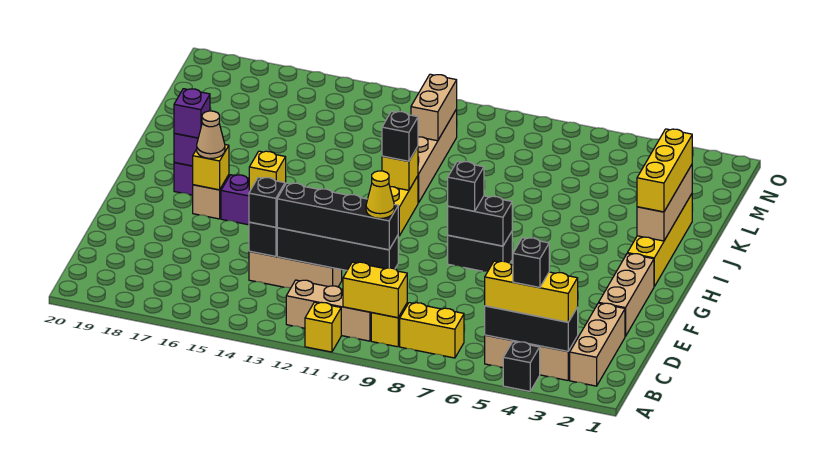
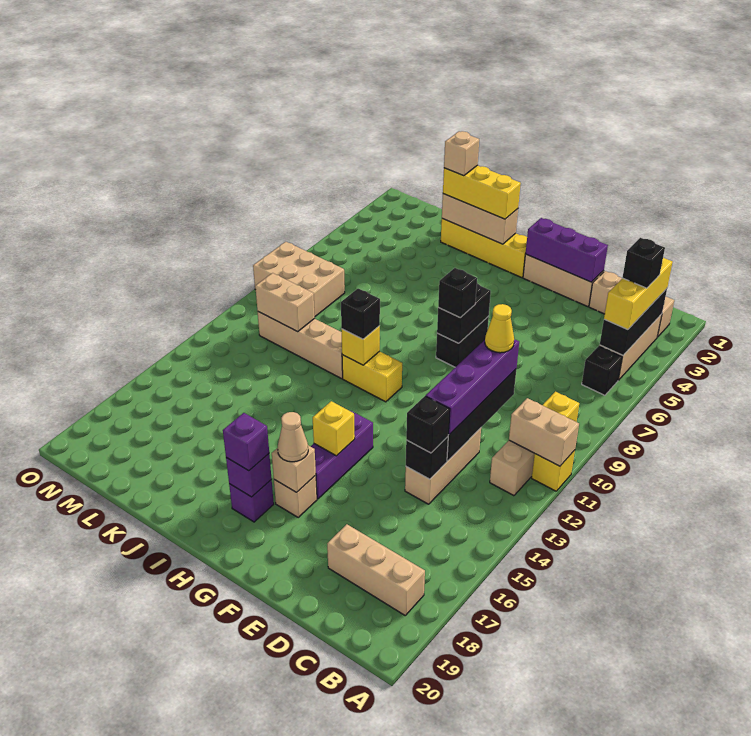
black brick A4 level 1 -> black brick B6 level 1
none -> tan brick A11:B11 level 2
yellow brick B7:B8 level 1 -> none
yellow brick B9:B10 level 2 -> none
none -> tan brick B18:D18 level 1
black brick D10:D13 level 3 -> purple brick D10:D13 level 3
none -> purple brick E2:G2 level 2
yellow brick G17 level 2 -> tan brick G17 level 2
none -> tan brick K2 level 4
none -> tan brick M8:O9 level 1

